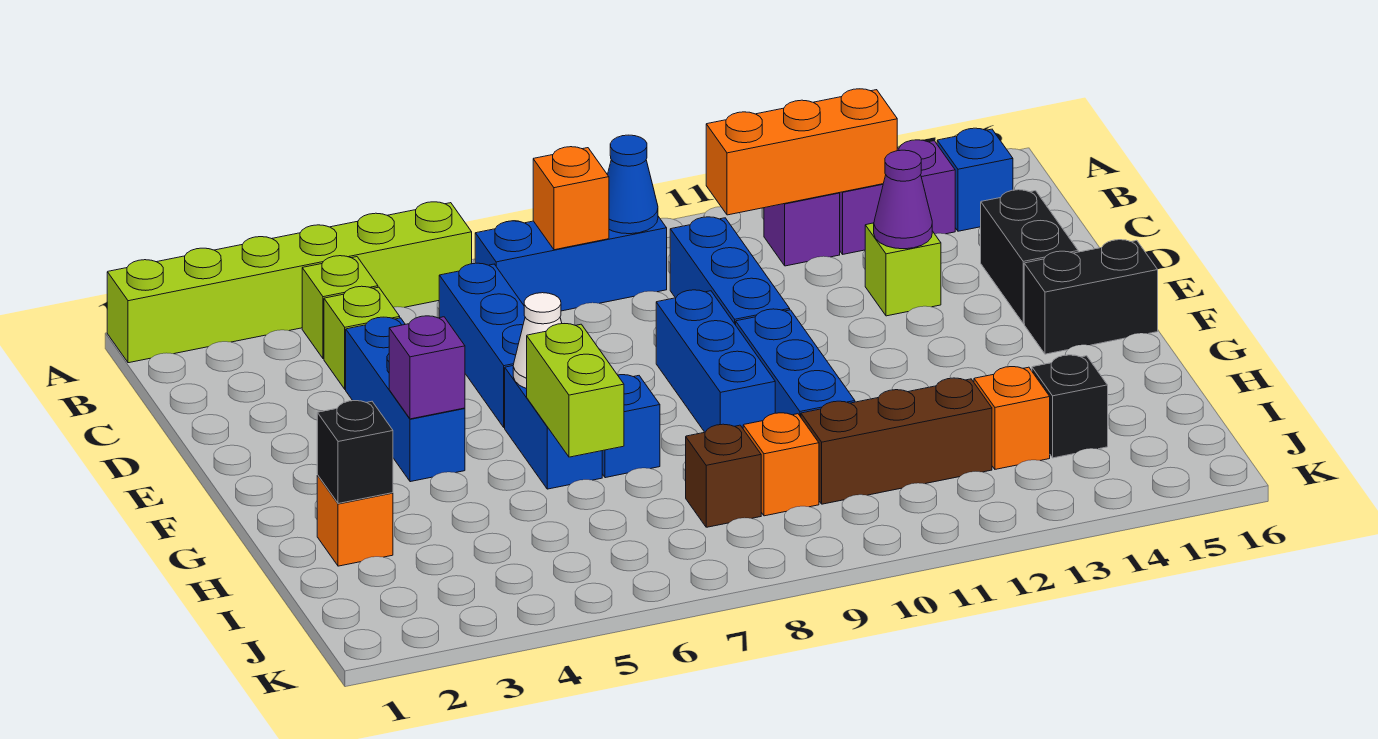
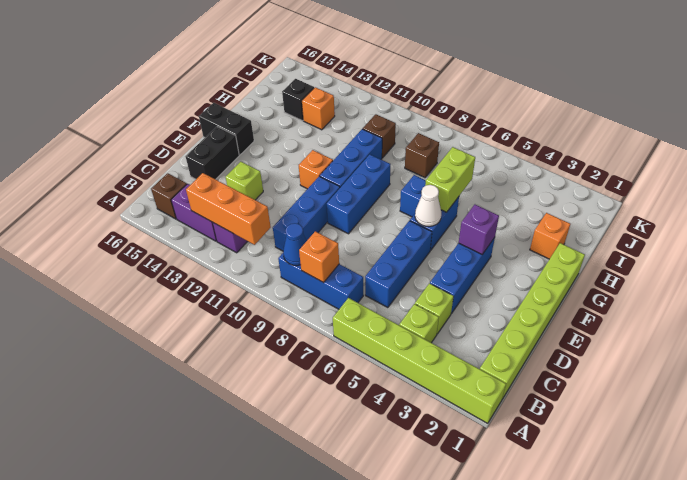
none -> lime brick B1:G1 level 1
blue brick B15 level 1 -> brown brick B15 level 1
purple cone D13 level 2 -> none
black brick H2 level 2 -> none
orange brick I9 level 1 -> orange brick F11 level 1
brown brick I10:I12 level 1 -> brown brick I10 level 1

